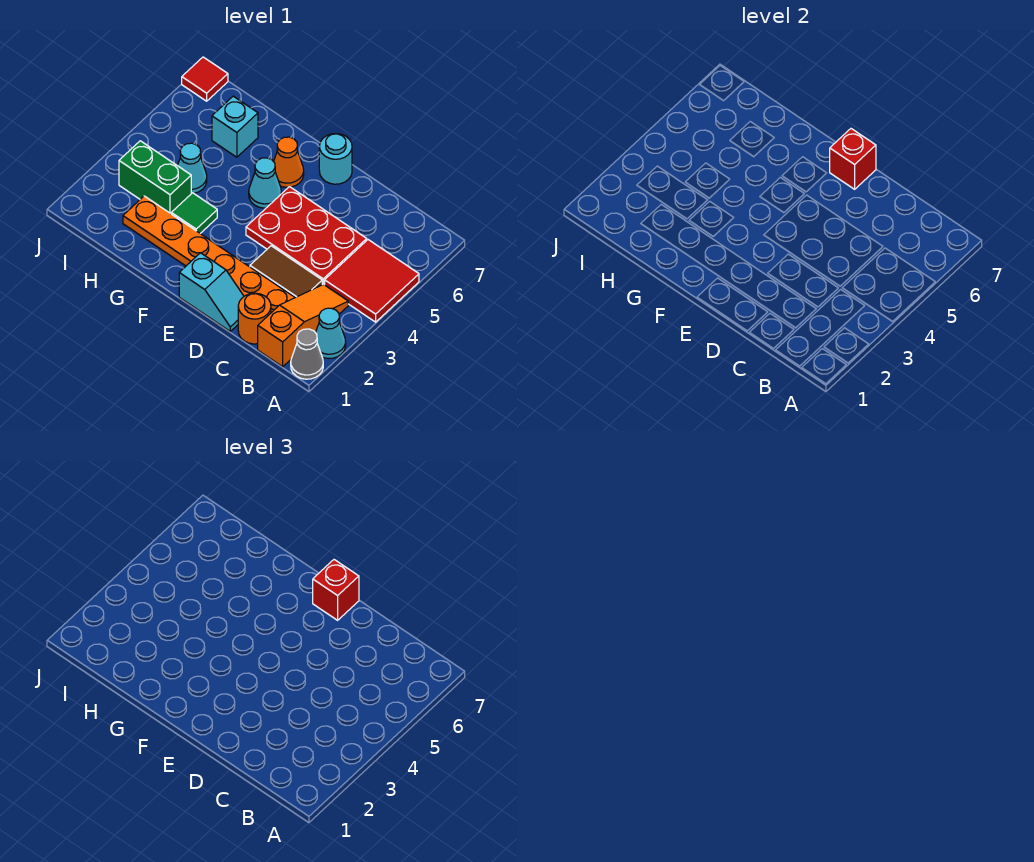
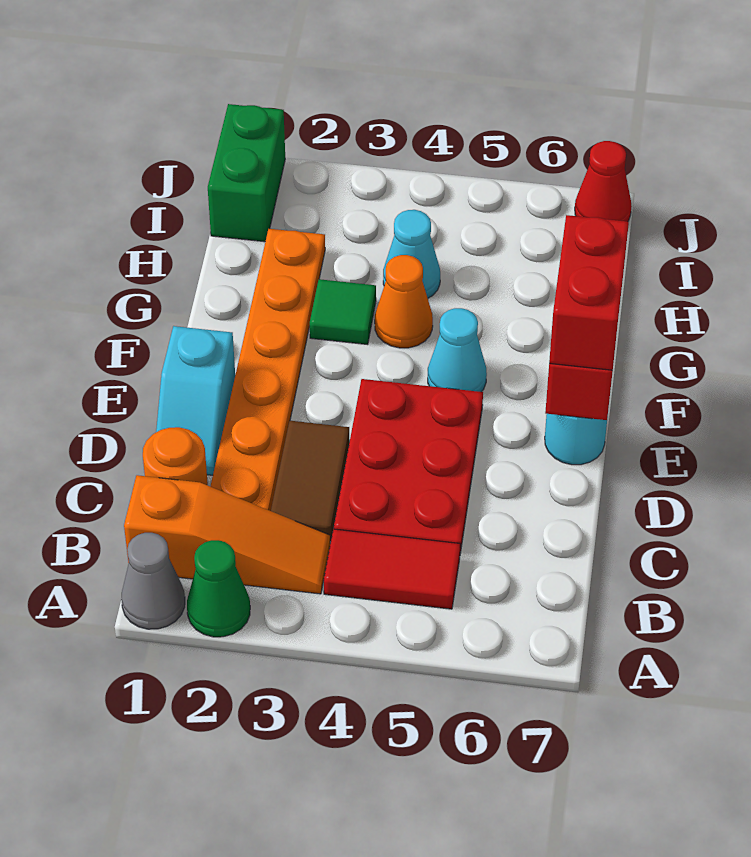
cyan cone A2 level 1 -> green cone A2 level 1
red tile A4:B5 level 1 -> red tile B4:B5 level 1
red brick E7 level 3 -> red brick E7:F7 level 3
orange cone F6 level 1 -> orange cone G4 level 1
green brick H3:I3 level 1 -> green brick I1:J1 level 1
cyan brick H6 level 1 -> none
red tile J7 level 1 -> red cone J7 level 1

